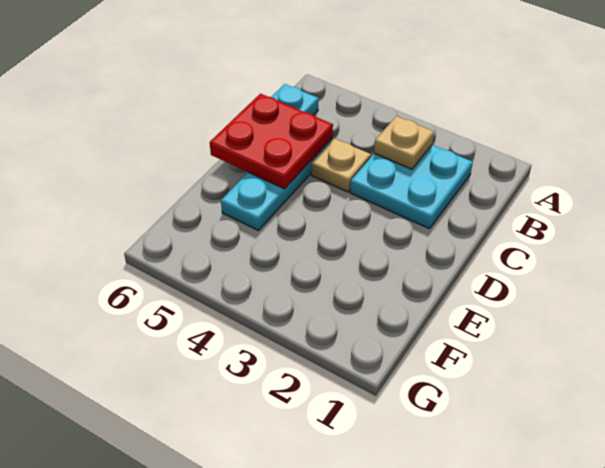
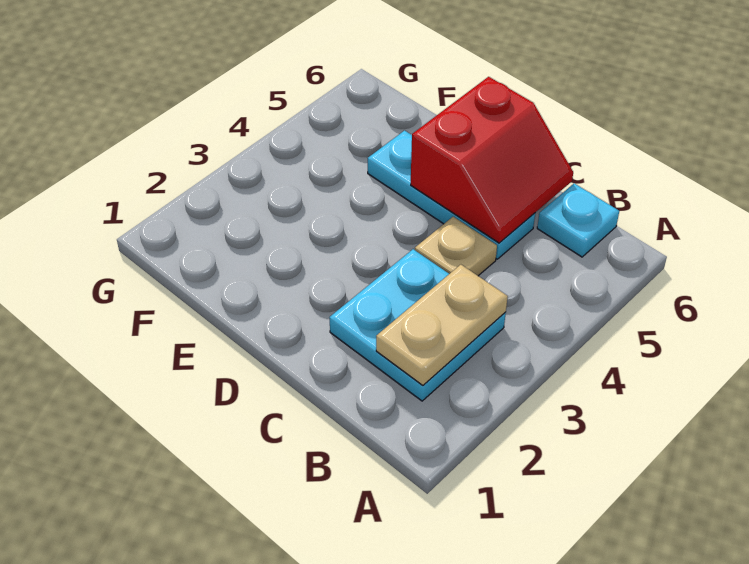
tan plate B3 level 2 -> tan plate B2:B3 level 2
red plate C5:D6 level 2 -> red slope C5:D6 level 2 top D

